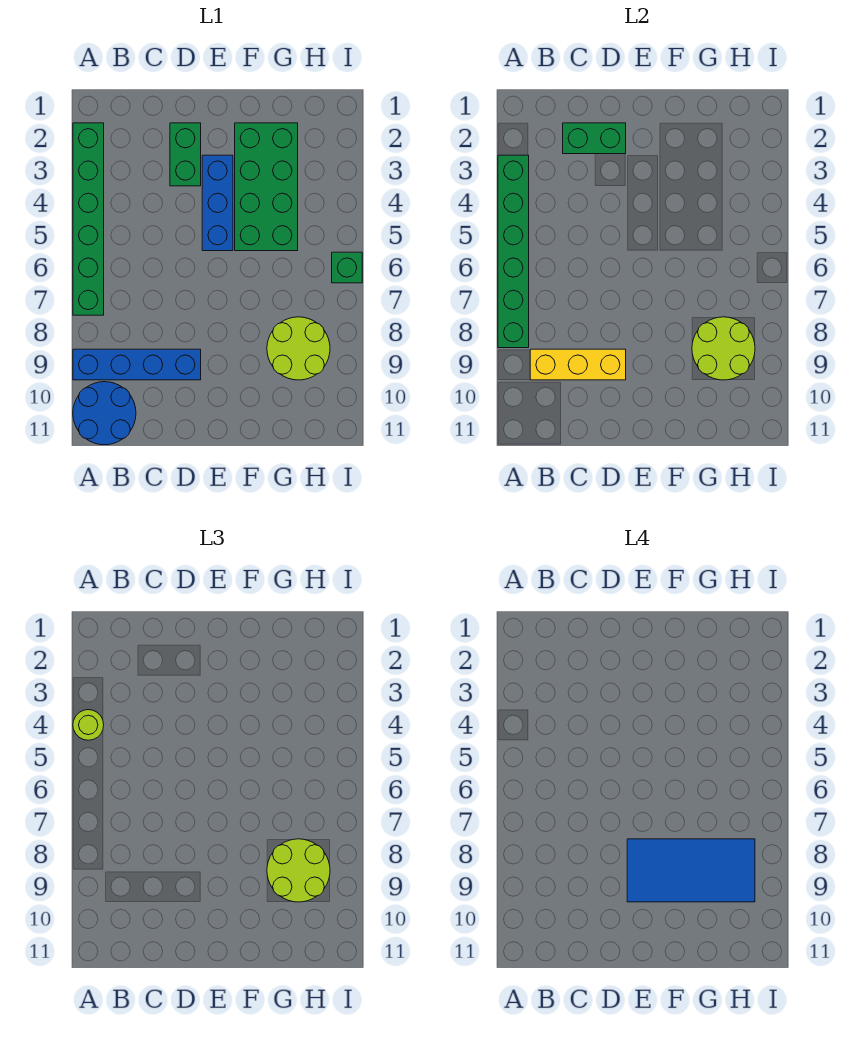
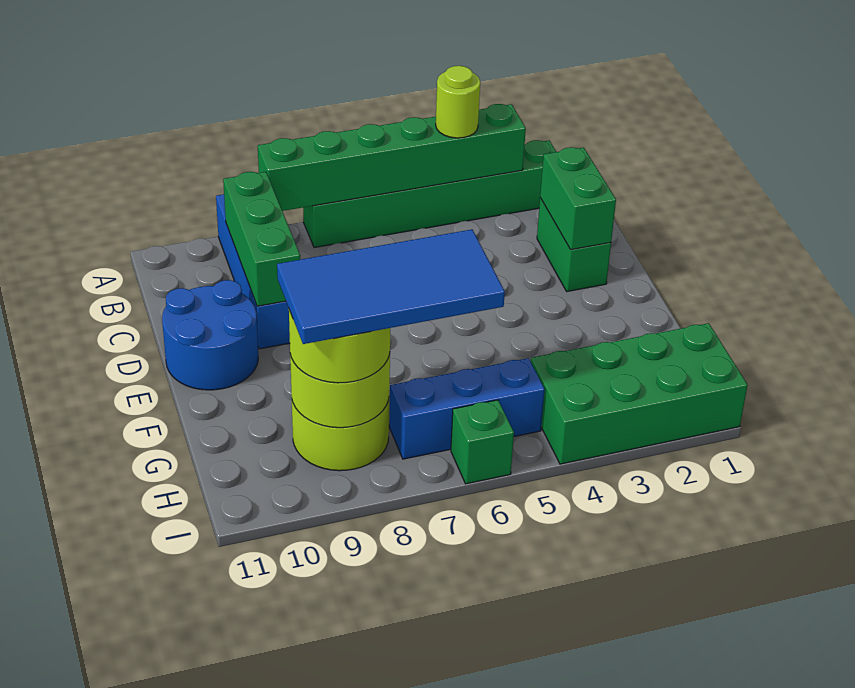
blue round brick A10:B11 level 1 -> blue round brick D10:E11 level 1
yellow brick B9:D9 level 2 -> green brick B9:D9 level 2
green brick D2:D3 level 1 -> green brick C2:D2 level 1
blue brick E3:E5 level 1 -> blue brick H5:H7 level 1
blue tile E8:H9 level 4 -> blue tile G6:H9 level 4
green brick F2:G5 level 1 -> green brick H1:I4 level 1

